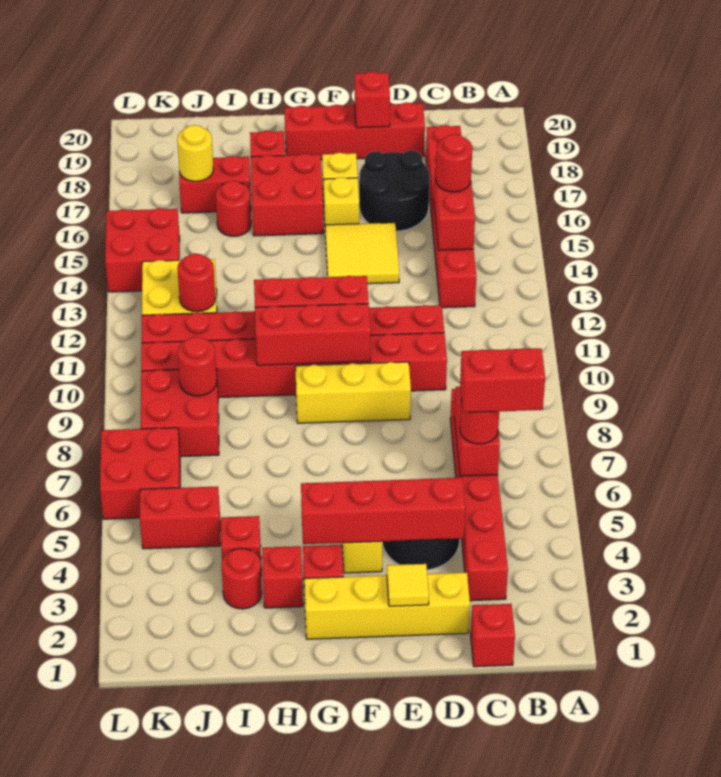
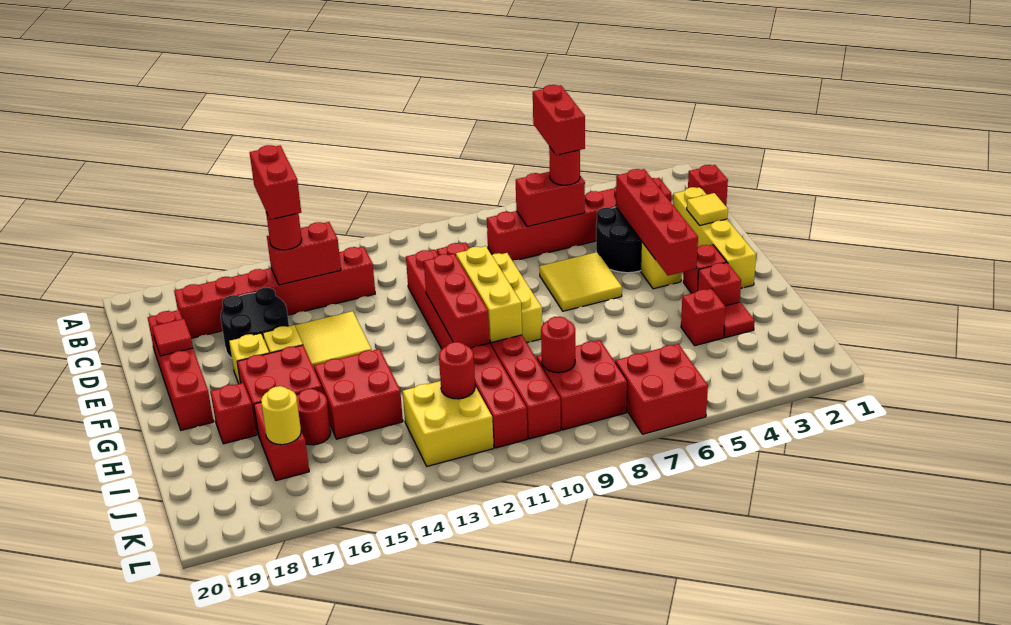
none -> yellow tile E6:F7 level 1
red brick E19 level 2 -> red tile E19 level 2
red brick F10:H10 level 2 -> yellow brick F10:H10 level 2
red round brick I3 level 1 -> red tile I3 level 1
red brick J5:K5 level 1 -> red brick B15:C15 level 4
red brick K14:L15 level 1 -> red brick H14:I15 level 1

